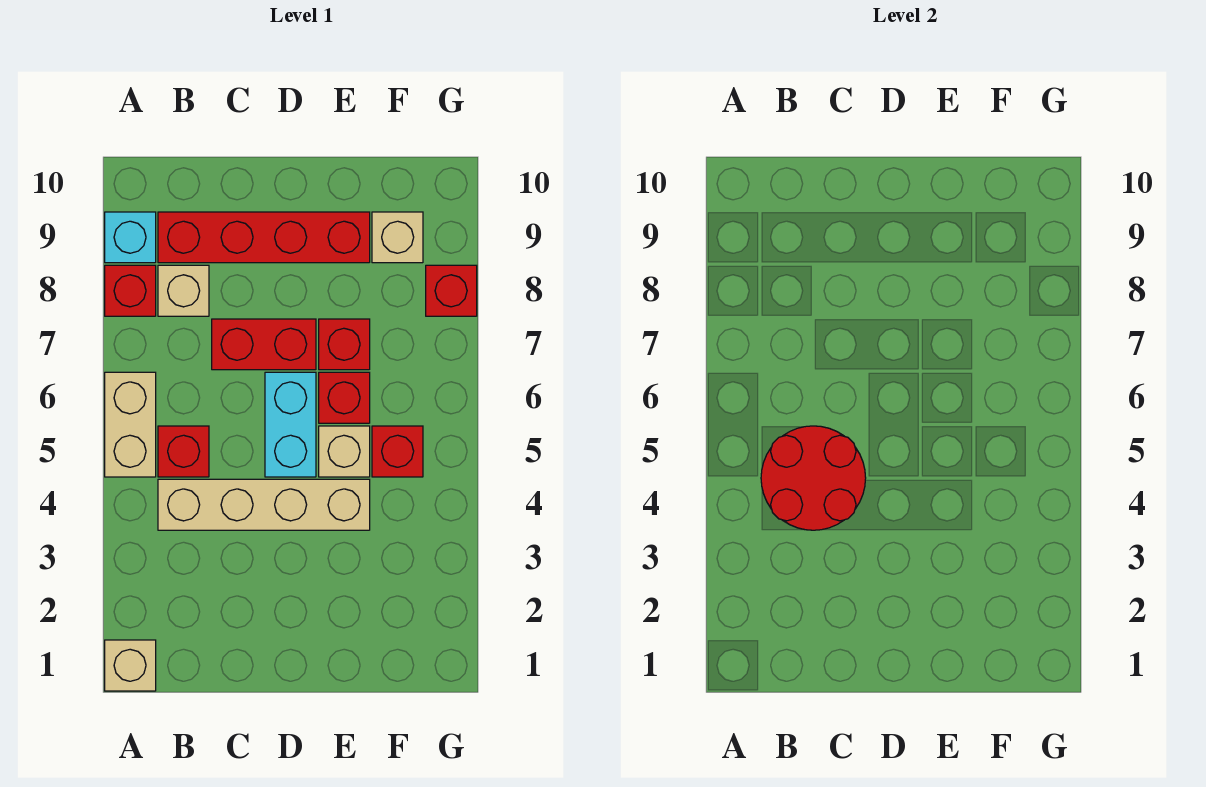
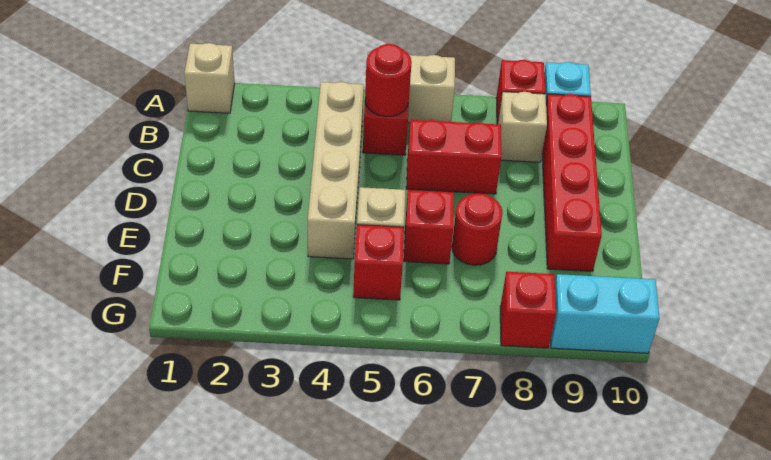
red round brick B4:C5 level 2 -> red round brick B5 level 2
red brick C7:D7 level 1 -> red brick C6:C7 level 1
cyan brick D5:D6 level 1 -> cyan brick G9:G10 level 1
red brick E7 level 1 -> red round brick E7 level 1
tan brick F9 level 1 -> none

